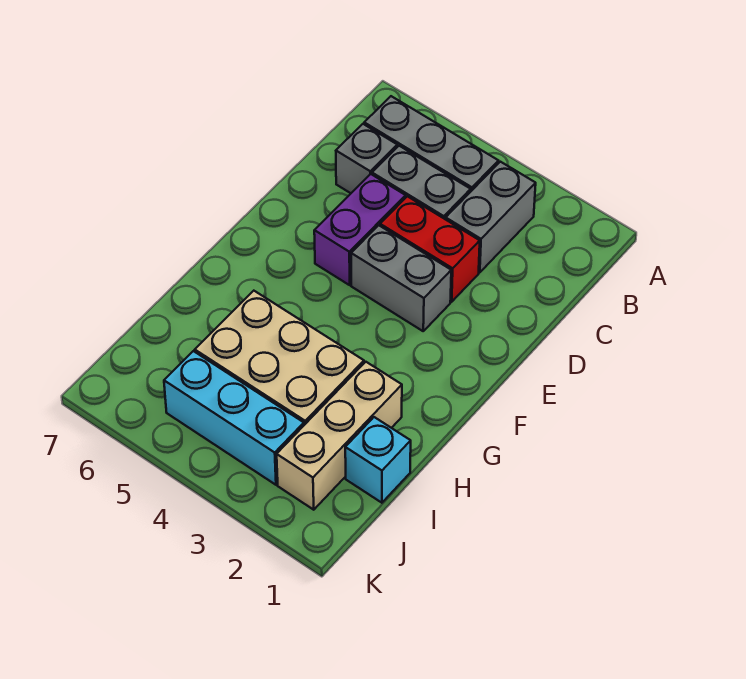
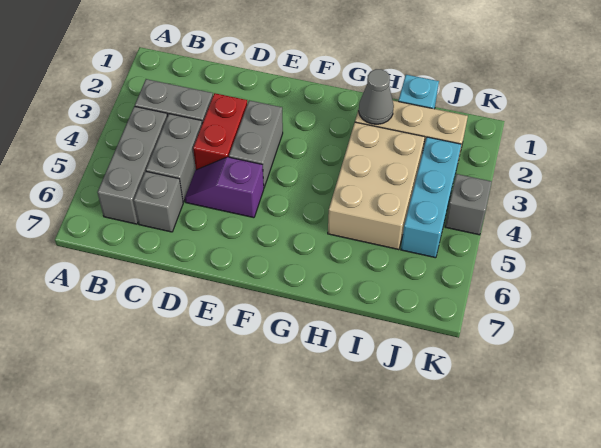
purple brick D5:E5 level 1 -> purple slope D5:E5 level 1 top E
none -> grey cone H2 level 2
none -> grey brick K4 level 1

